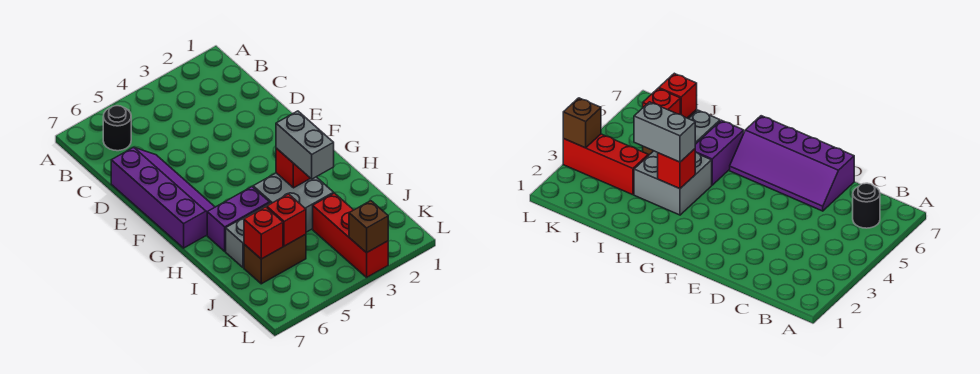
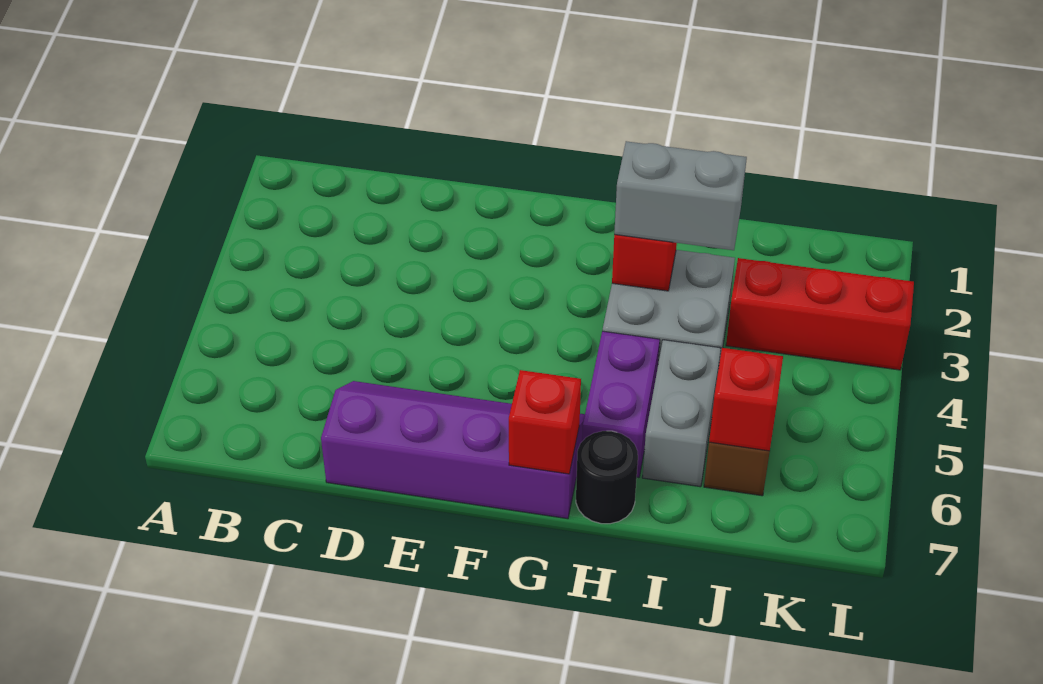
black round brick B6 level 1 -> black round brick H7 level 1
red brick J5 level 2 -> red brick G7 level 2
brown brick L3 level 2 -> none

